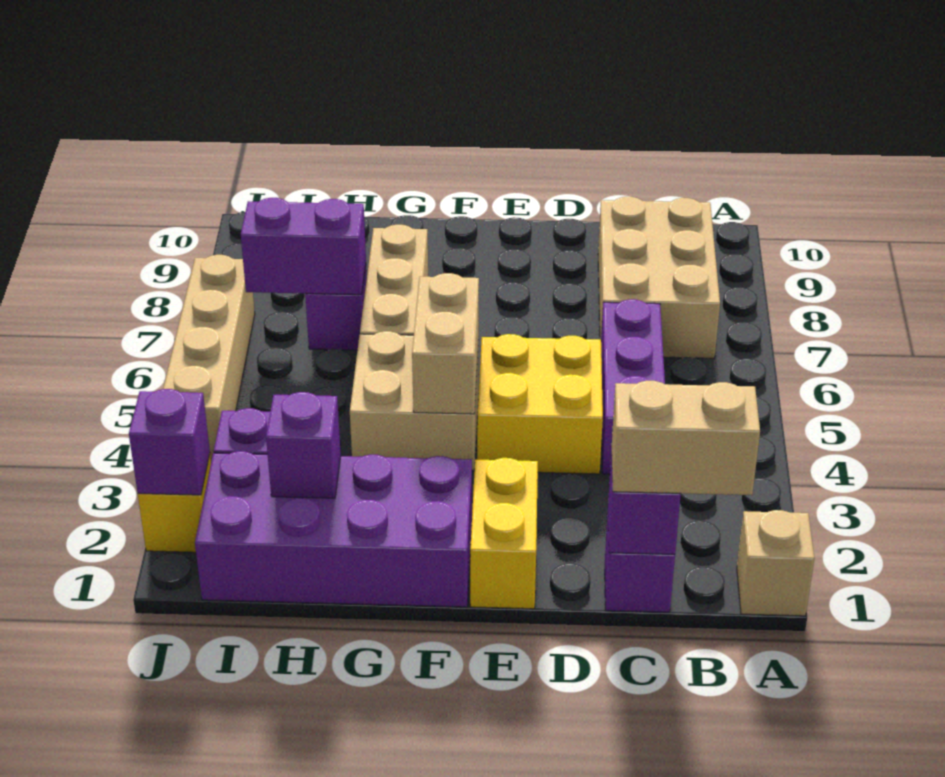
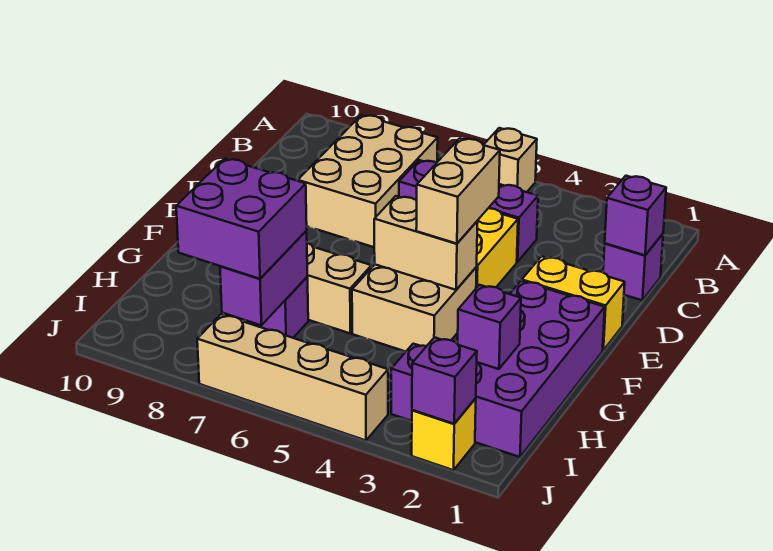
tan brick A1 level 1 -> tan brick A5 level 1
tan brick B1:C1 level 3 -> tan brick E4:F4 level 3
tan brick B7:C9 level 1 -> tan brick B7:D8 level 1
none -> purple brick H7:I8 level 3

